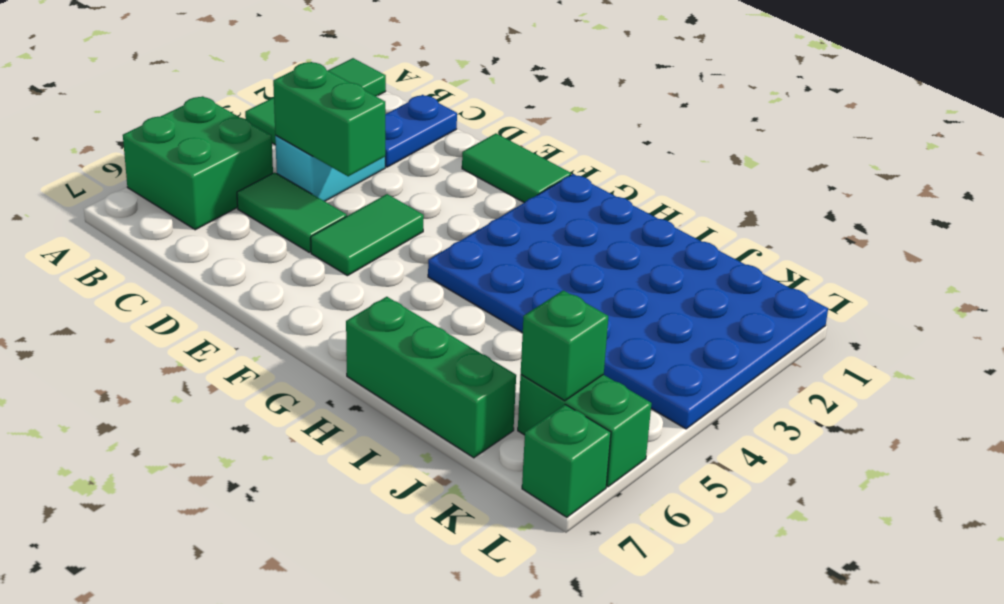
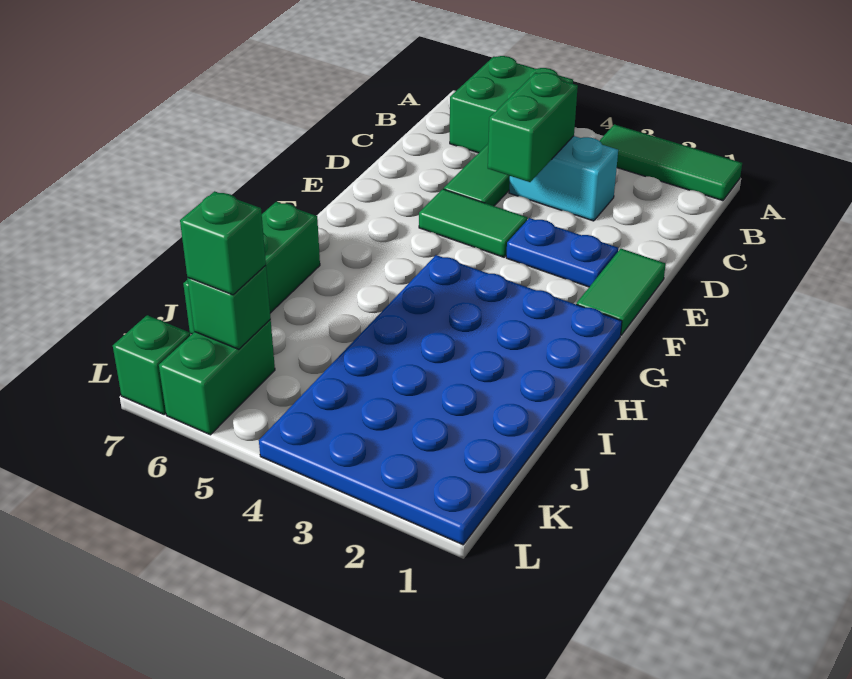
blue plate C1:C2 level 1 -> blue plate E2:E3 level 1
none -> green brick K6 level 3

